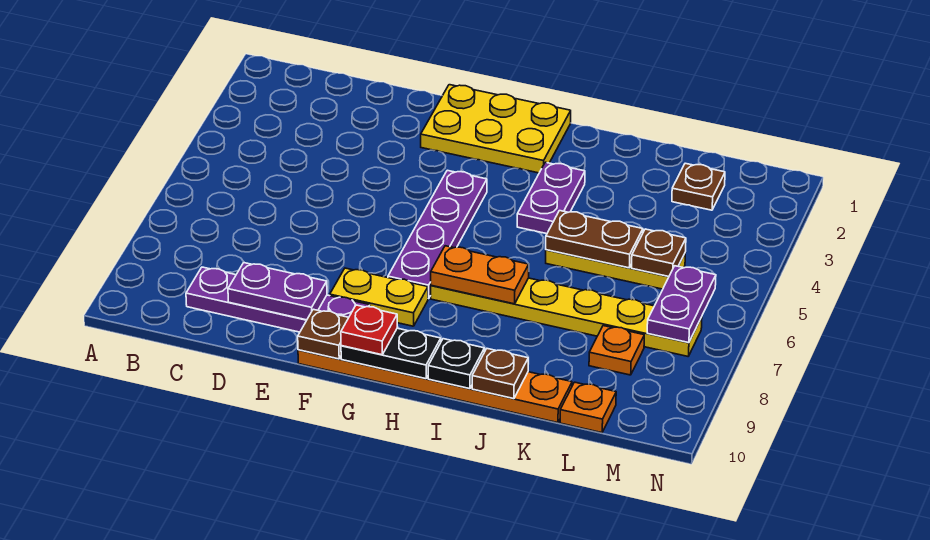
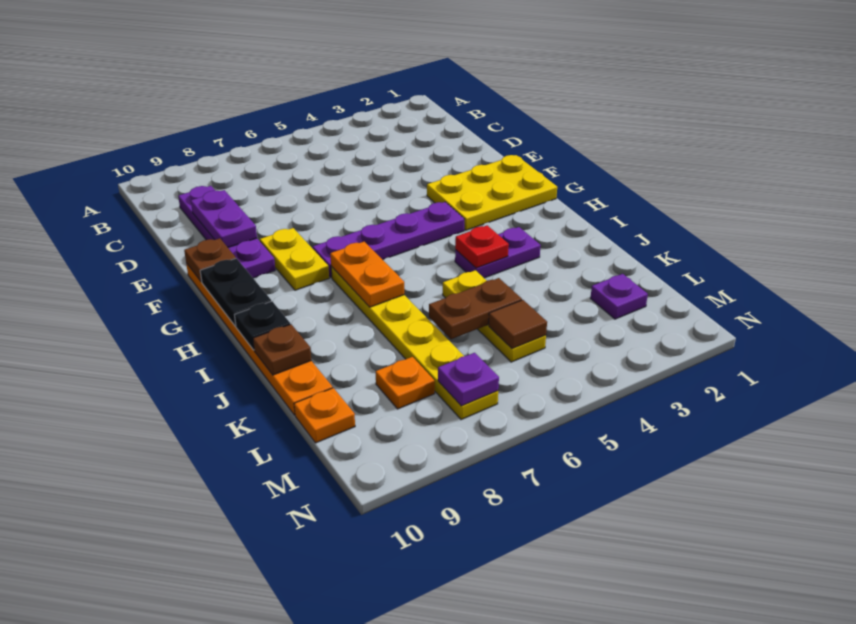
yellow plate F1:H2 level 1 -> yellow plate F1:G3 level 1
red plate G10 level 3 -> red plate I4 level 2
brown plate J5:K5 level 2 -> brown plate K5:K6 level 2
brown plate L2 level 1 -> purple plate L2 level 1
brown plate L5 level 2 -> brown tile L5 level 2
purple plate M6:M7 level 2 -> purple plate M7 level 2

